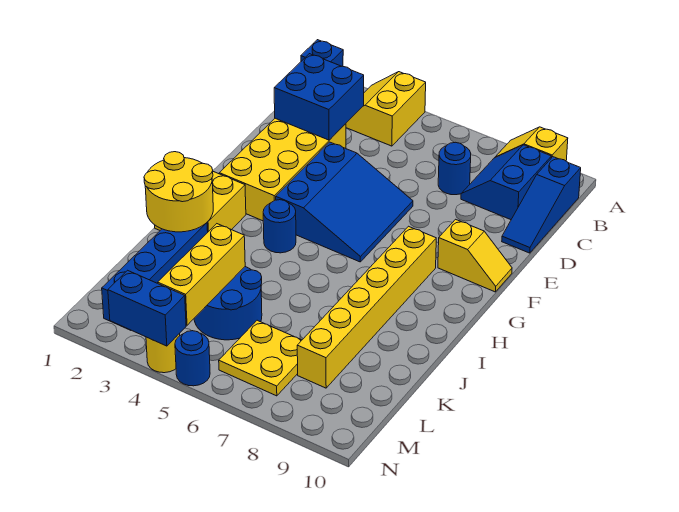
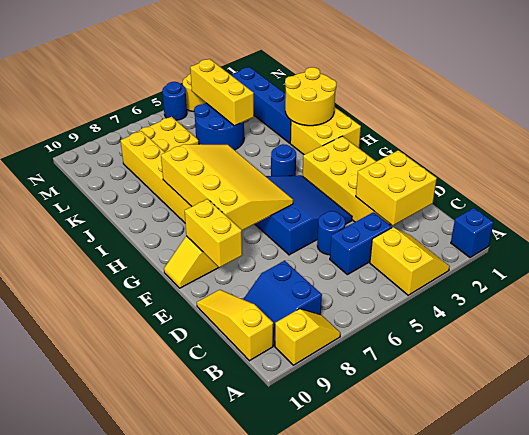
blue slope B8:C9 level 1 top 9 -> blue slope B8:C9 level 1 top 8
blue slope B10:D10 level 1 top B -> yellow slope B10:D10 level 1 top B
blue brick C2:D3 level 2 -> yellow brick C2:D3 level 2
blue round brick C7 level 1 -> blue round brick D5 level 1
blue slope E4:G6 level 1 top 4 -> blue slope E4:G6 level 1 top 6
none -> yellow brick E9:F9 level 2
none -> yellow slope F6:I8 level 2 top 8
blue brick N3:N4 level 2 -> blue brick C4:C5 level 1

